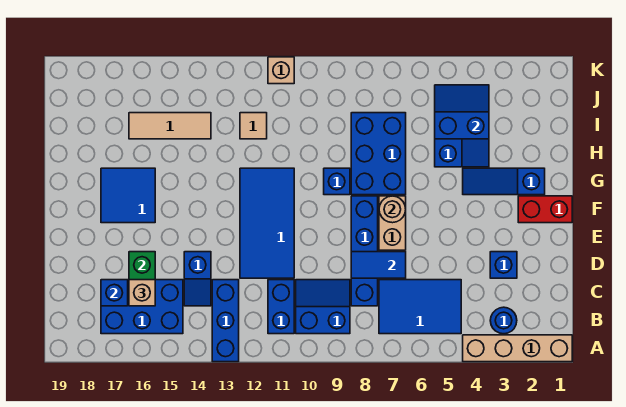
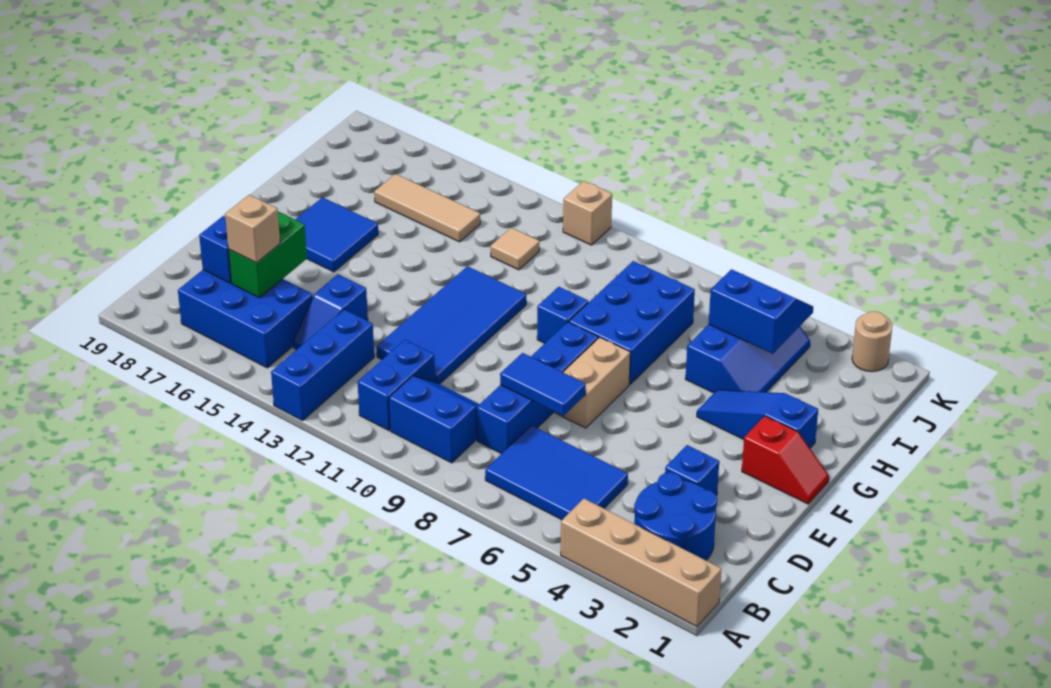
blue round brick B3 level 1 -> blue round brick B2:C3 level 1
red brick F1:F2 level 1 -> red slope F1:F2 level 1 top 2
tan round brick F7 level 2 -> tan round brick K2 level 1

